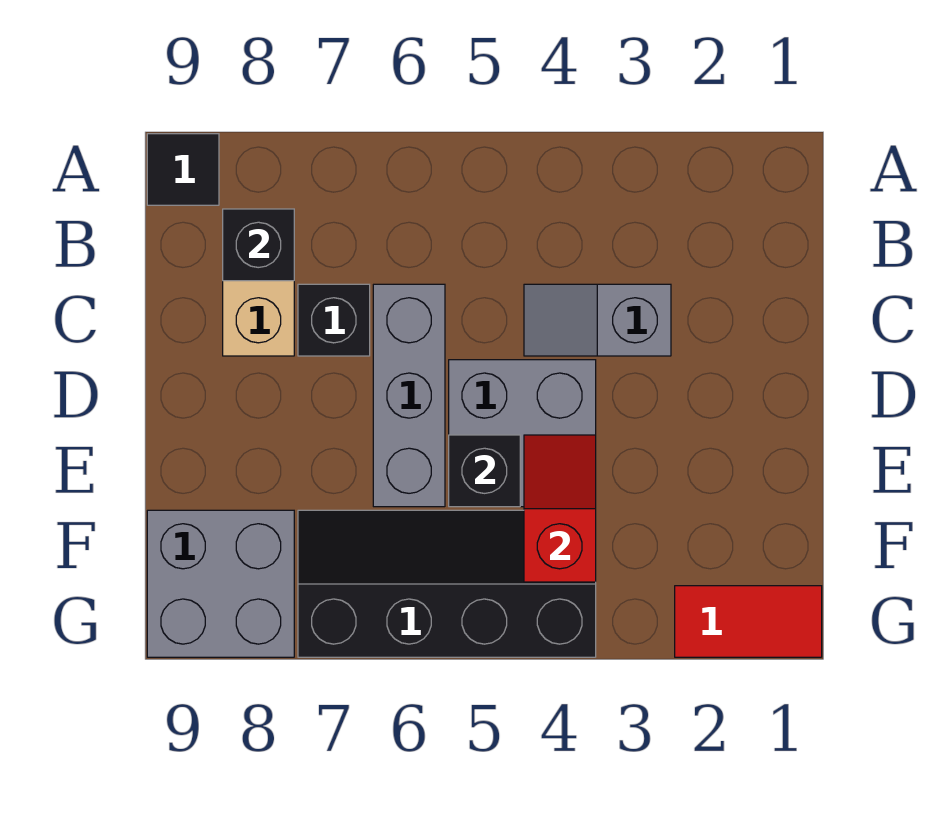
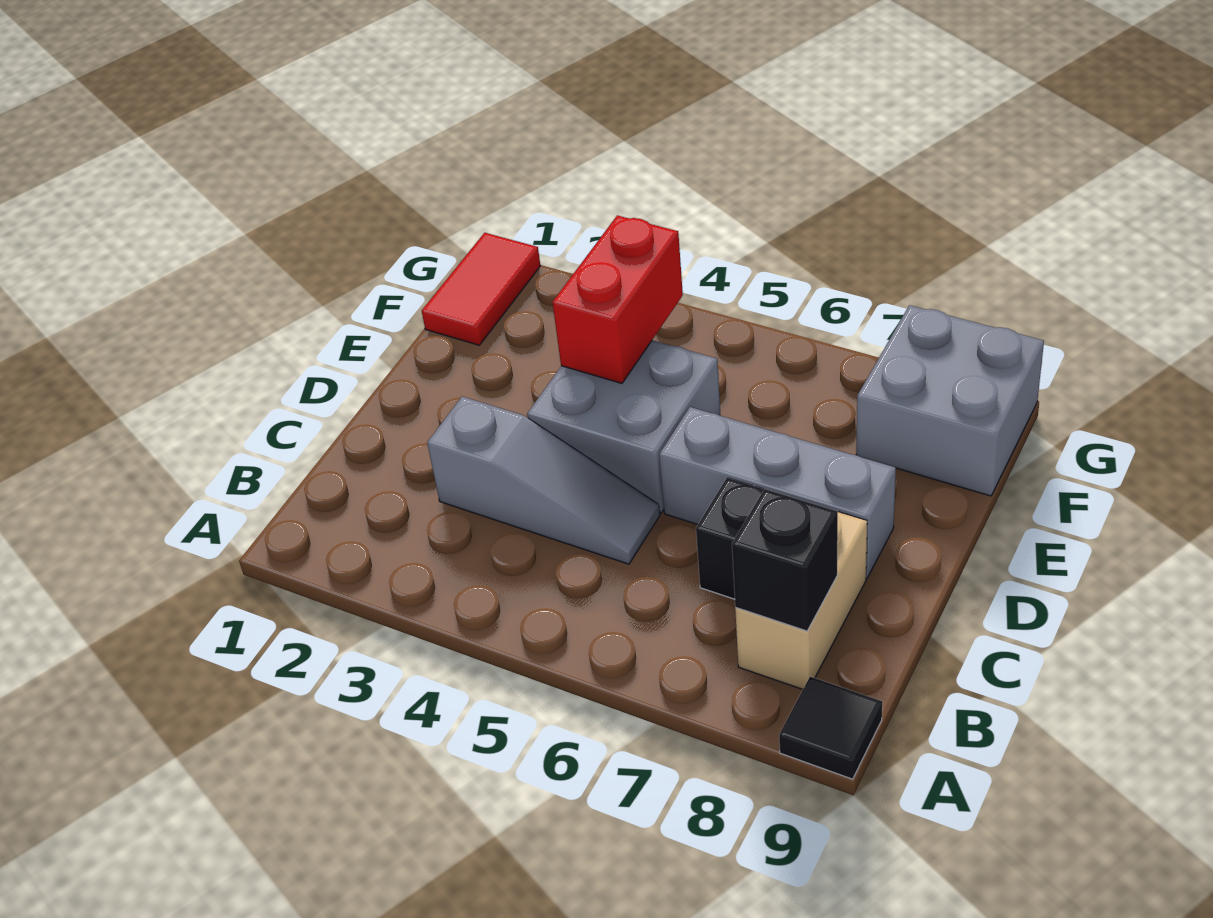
grey slope C3:C4 level 1 top 3 -> grey slope C3:C5 level 1 top 3
grey brick C6:E6 level 1 -> grey brick D6:D8 level 1
red slope E4:F4 level 2 top F -> red brick E4:F4 level 2
black brick E5 level 2 -> none
black slope F4:G7 level 1 top G -> none
red tile G1:G2 level 1 -> red tile F1:G1 level 1

